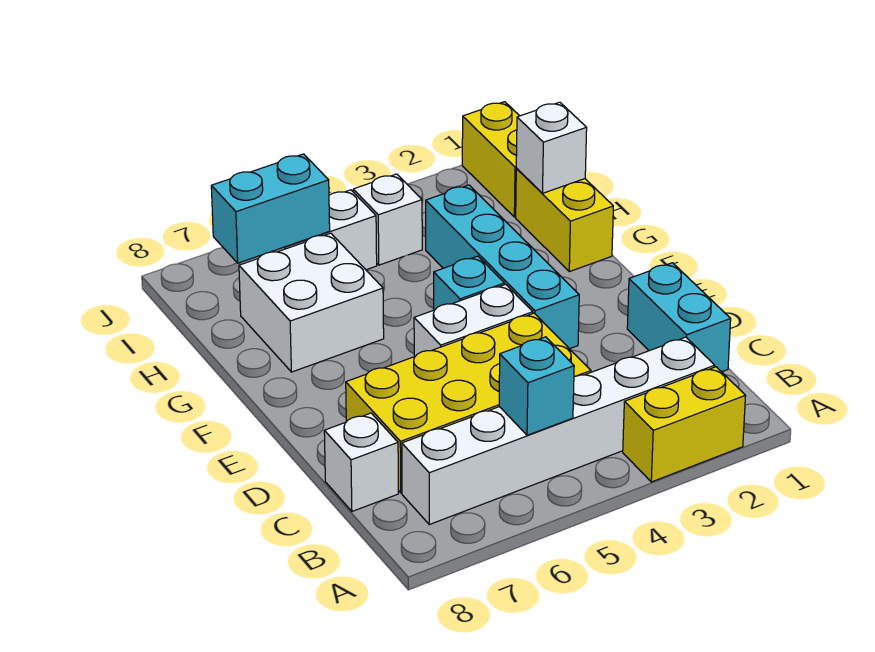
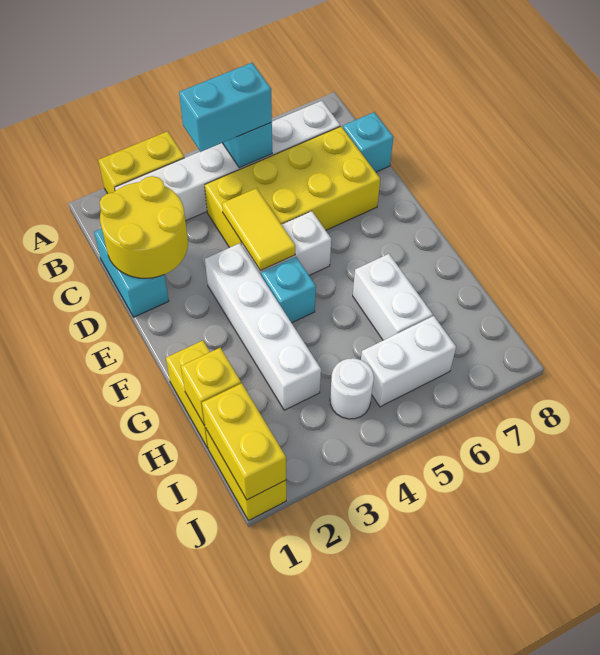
none -> yellow round brick C1:D2 level 2
white brick C8 level 1 -> cyan brick C8 level 1
none -> yellow tile D4:E4 level 2
cyan brick E3:H3 level 1 -> white brick E3:H3 level 1
white brick G6:H7 level 1 -> white brick G6:H6 level 1
white brick H1 level 2 -> yellow brick H1 level 2
none -> yellow brick I1:J1 level 2
white brick I4 level 1 -> white round brick I4 level 1
cyan brick I6:I7 level 2 -> cyan brick B4:B5 level 3

